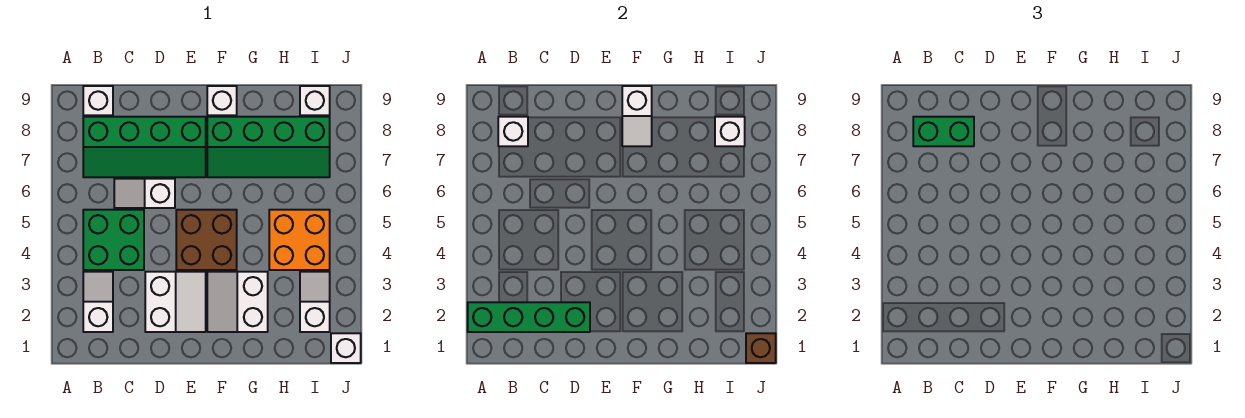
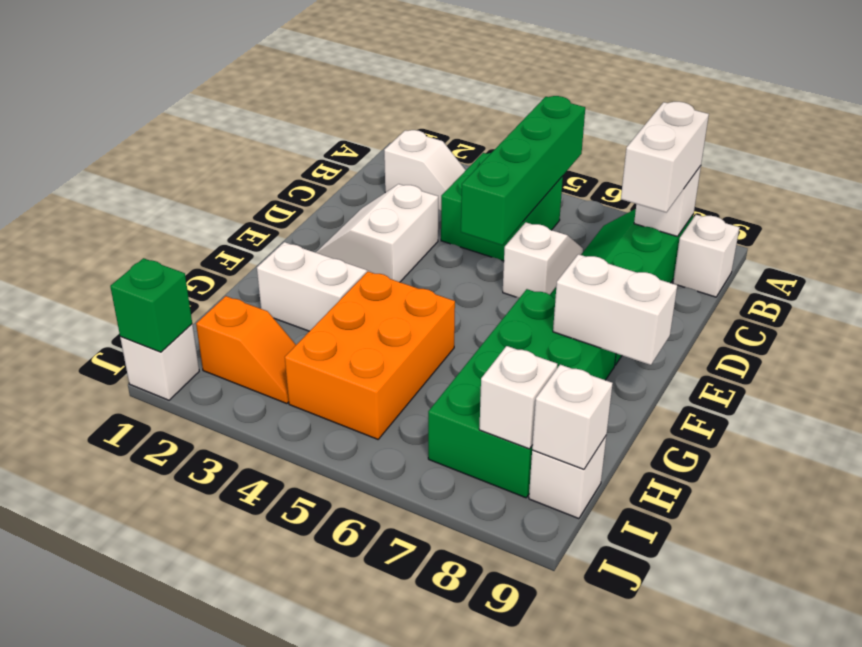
green brick A2:D2 level 2 -> green brick A5:D5 level 2
green brick B8:C8 level 3 -> white brick B8:C8 level 3
white slope D2:E3 level 1 top D -> white slope D2:E3 level 1 top 3
brown brick E4:F5 level 1 -> none
green slope F7:I8 level 1 top 8 -> green brick F7:I8 level 1
white slope F8:F9 level 2 top 9 -> white brick F8:F9 level 2
white brick F9 level 1 -> white brick I9 level 2
orange brick H4:I5 level 1 -> orange brick G4:I5 level 1
white slope I2:I3 level 1 top 2 -> orange slope I2:I3 level 1 top 2
brown brick J1 level 2 -> green brick J1 level 2

